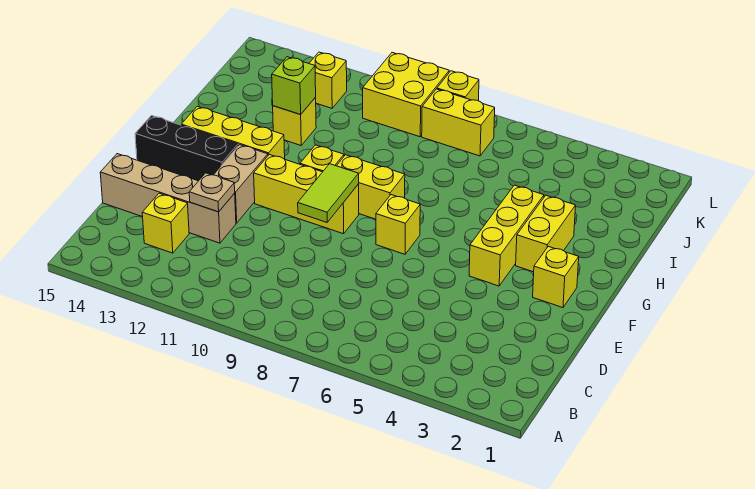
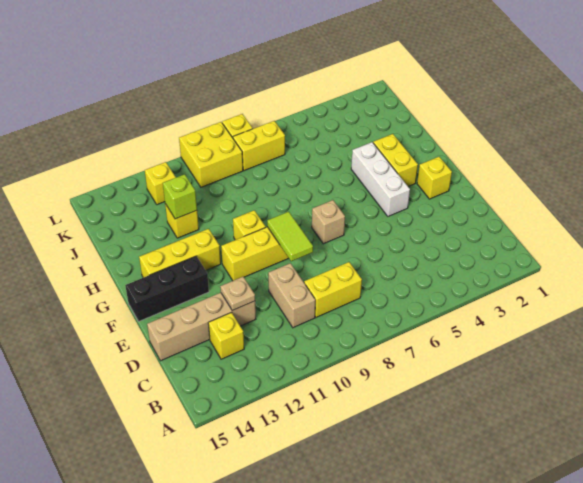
tan brick E12:F12 level 1 -> tan brick C10:D10 level 1
yellow brick F4:H4 level 1 -> white brick F4:H4 level 1
yellow brick F7 level 1 -> tan brick F7 level 1
yellow brick G8:G9 level 1 -> yellow brick C8:C9 level 1

